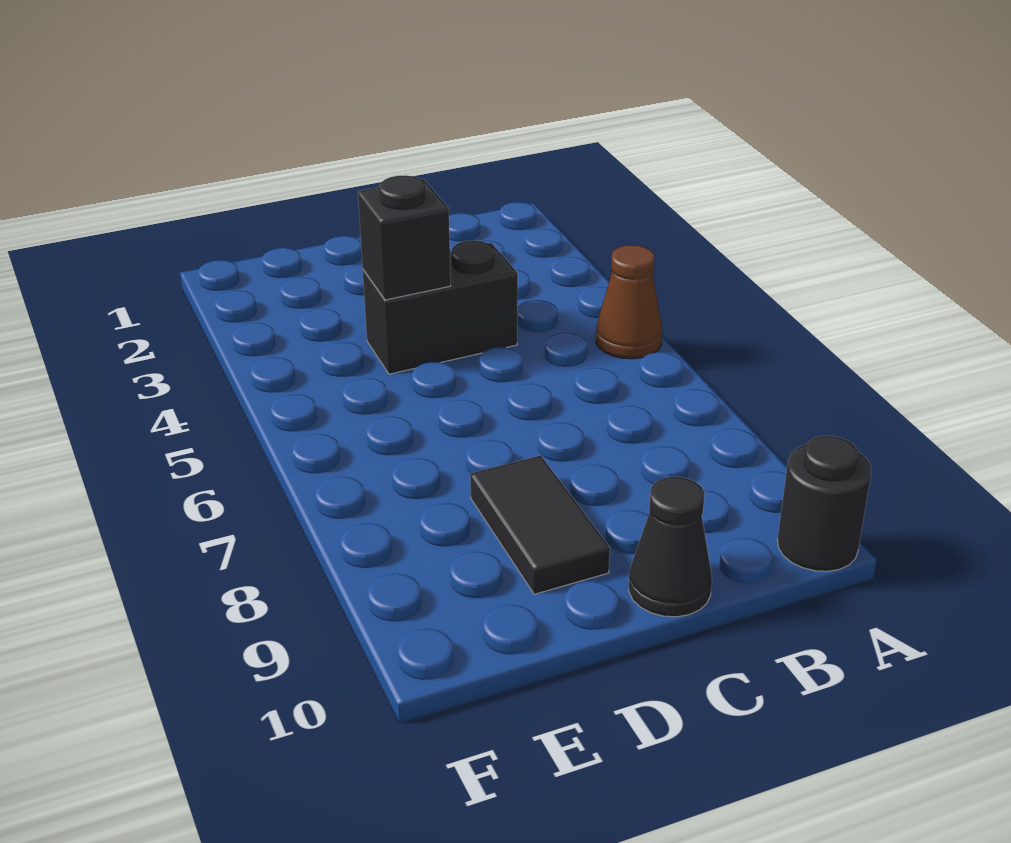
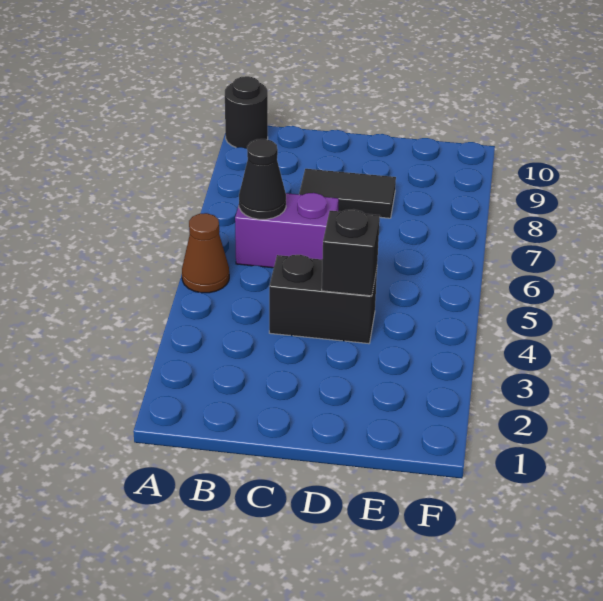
none -> purple brick B6:C6 level 1
black cone C10 level 1 -> black cone B6 level 2
black tile D8:D9 level 1 -> black tile C8:D8 level 1

